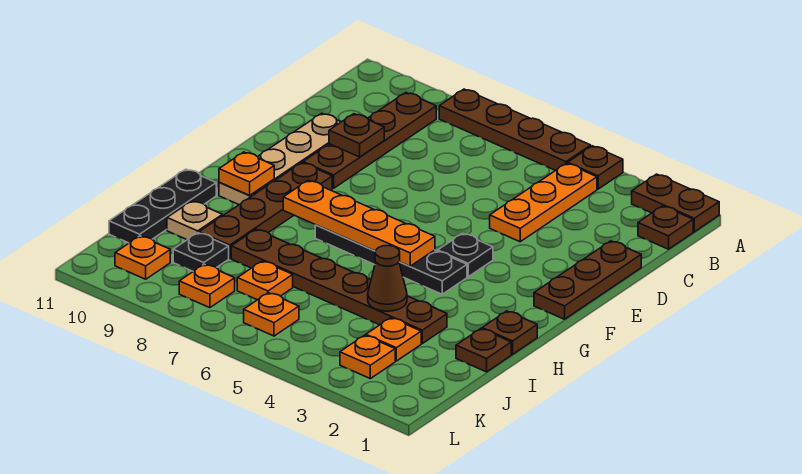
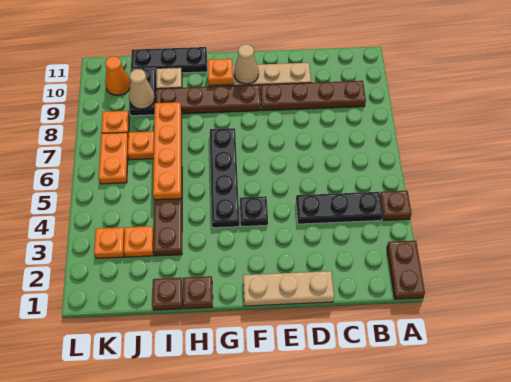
brown plate A5:A8 level 1 -> none
brown plate B1 level 1 -> none
orange plate B4:D4 level 1 -> black plate B4:D4 level 1
brown plate D1:F1 level 1 -> tan plate D1:F1 level 1
brown plate D9 level 2 -> none
none -> tan cone F10 level 2
orange plate G5:G8 level 2 -> orange plate I5:I8 level 2
brown cone I4 level 2 -> none
black plate J9 level 1 -> black plate J9:J10 level 1
none -> tan cone J9 level 2
orange plate K6 level 1 -> orange plate K6:K7 level 1
orange plate K10 level 1 -> orange cone K10 level 1

